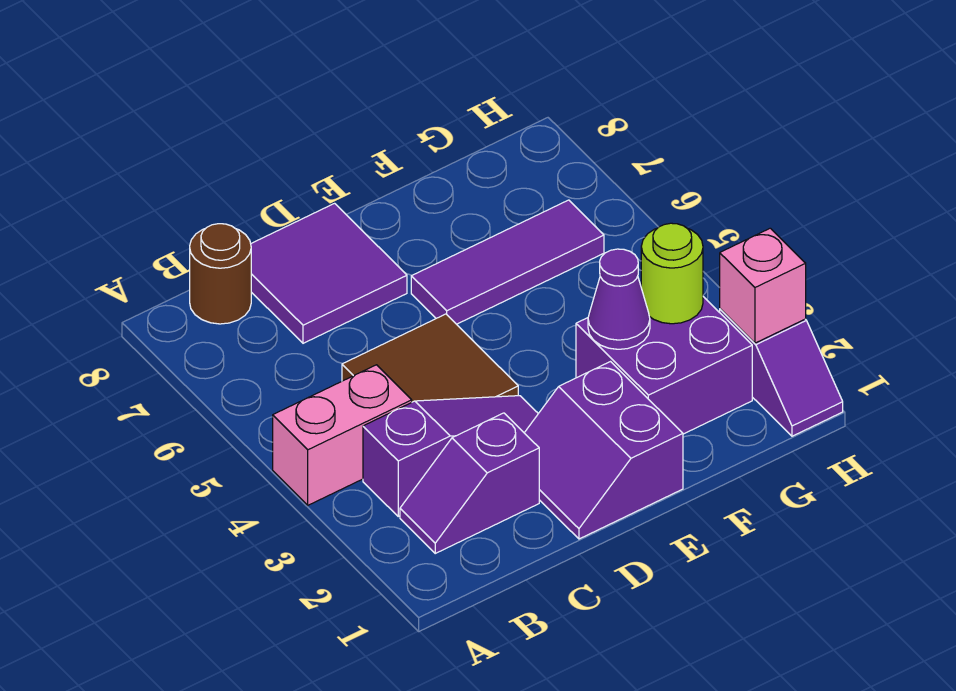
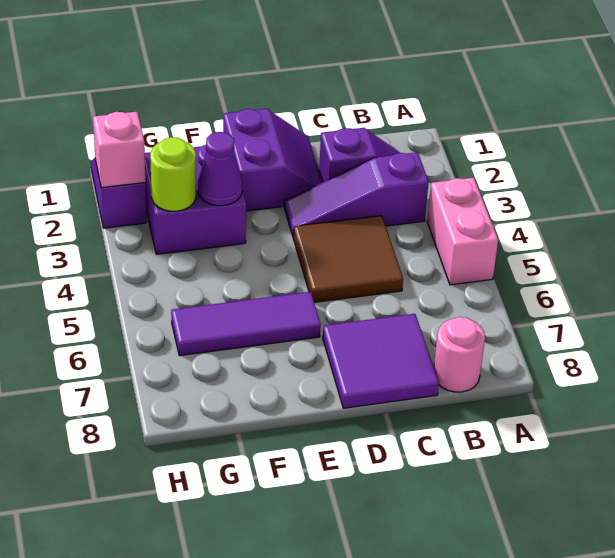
pink brick A4:B4 level 1 -> pink brick A4:A5 level 1
brown round brick B8 level 1 -> pink round brick B8 level 1

